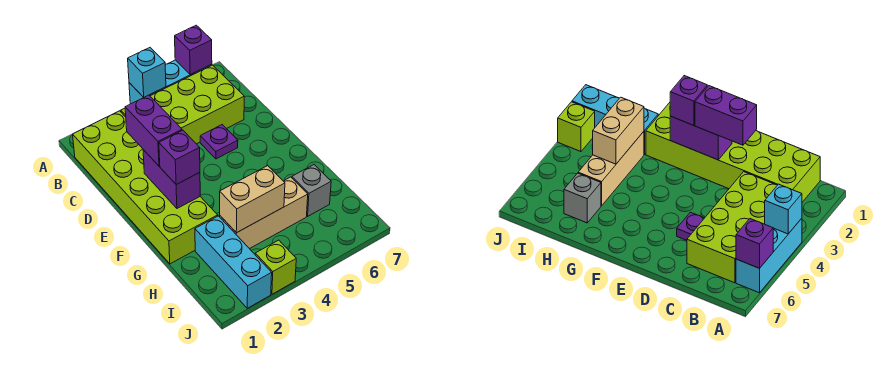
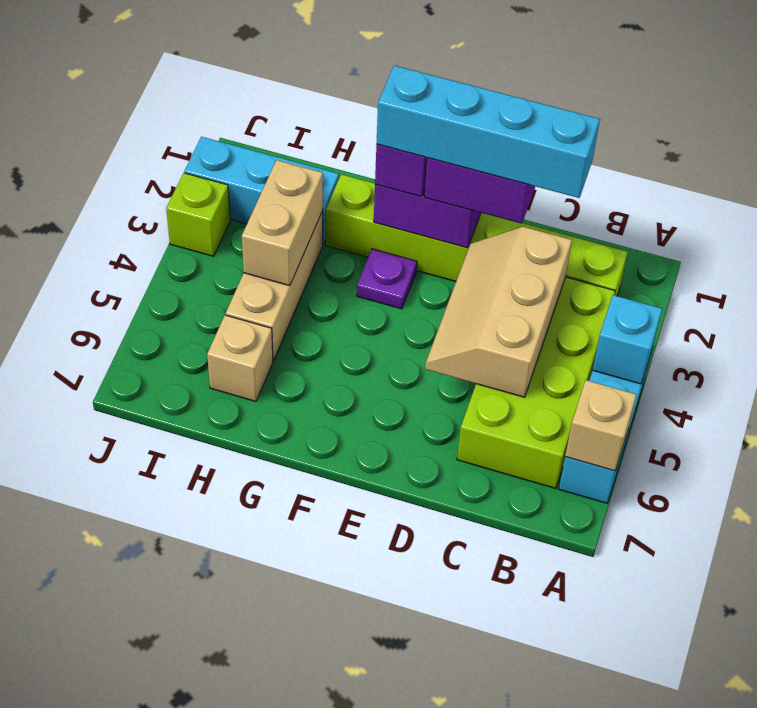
purple brick A6 level 2 -> tan brick A6 level 2
lime brick B1:G2 level 1 -> lime brick B2:G2 level 1
none -> cyan brick C2:F2 level 4
none -> tan slope C3:D5 level 2 top C
purple plate D5 level 1 -> purple plate F3 level 1
grey brick H6 level 1 -> tan brick H6 level 1

